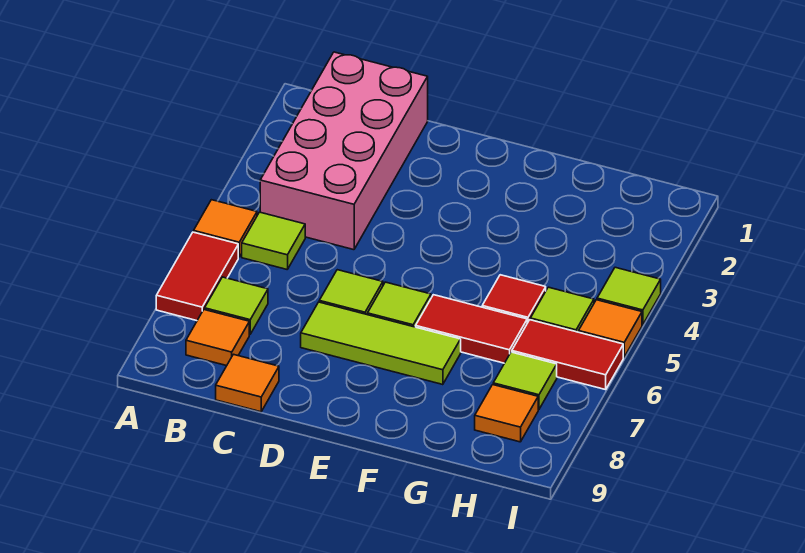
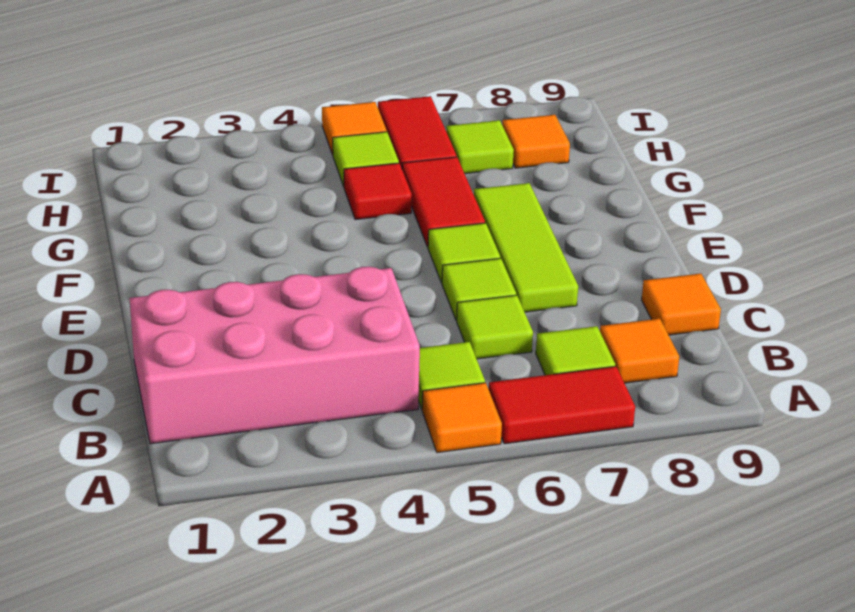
lime tile I4 level 1 -> lime tile C6 level 1

